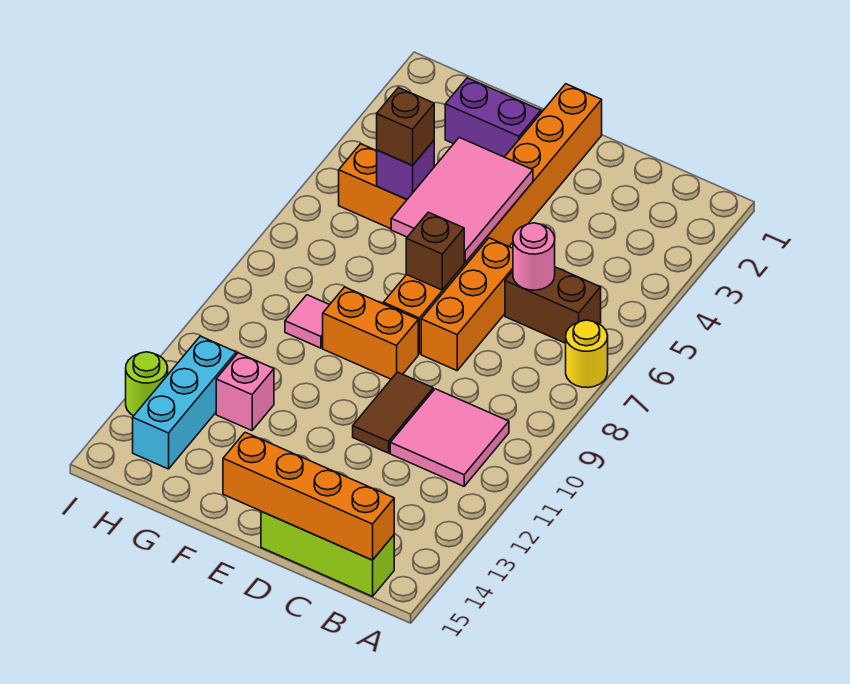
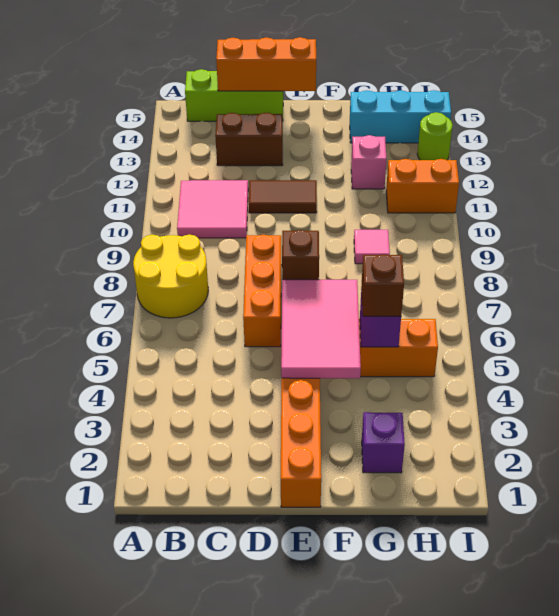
yellow round brick A7 level 1 -> yellow round brick A7:B8 level 1
brown brick B6:C6 level 1 -> brown brick C13:D13 level 1
orange brick B15:E15 level 2 -> orange brick C15:E15 level 2
pink round brick C6 level 2 -> none
brown tile D10:D11 level 1 -> brown tile D11:E11 level 1
orange brick E9:F9 level 1 -> orange brick H11:I11 level 1
purple brick F2:G2 level 1 -> purple brick G2 level 1
cyan brick H12:H14 level 1 -> cyan brick G14:I14 level 1

